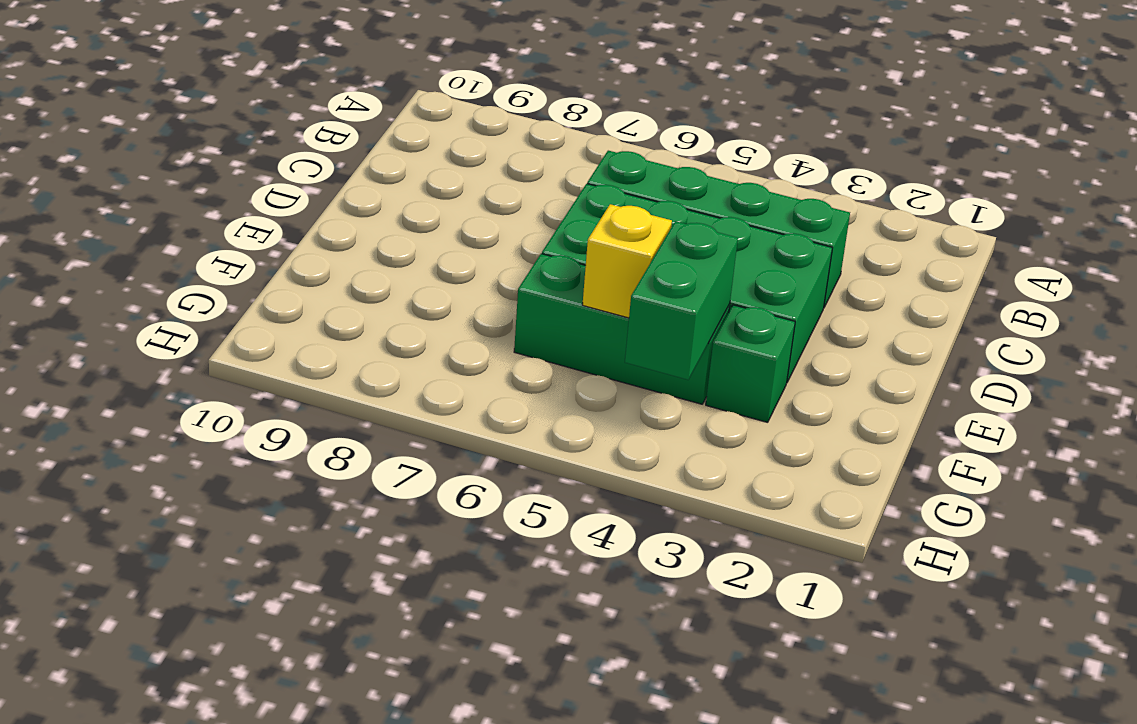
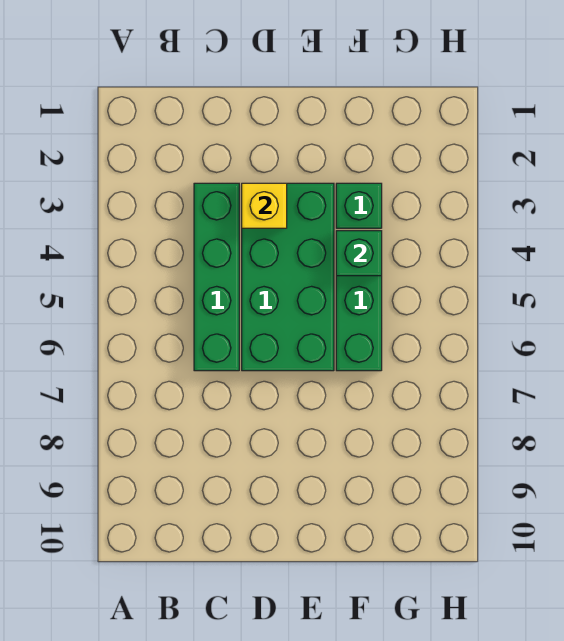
green brick F4:G4 level 2 -> green brick F4 level 2
yellow brick F5 level 2 -> yellow brick D3 level 2

